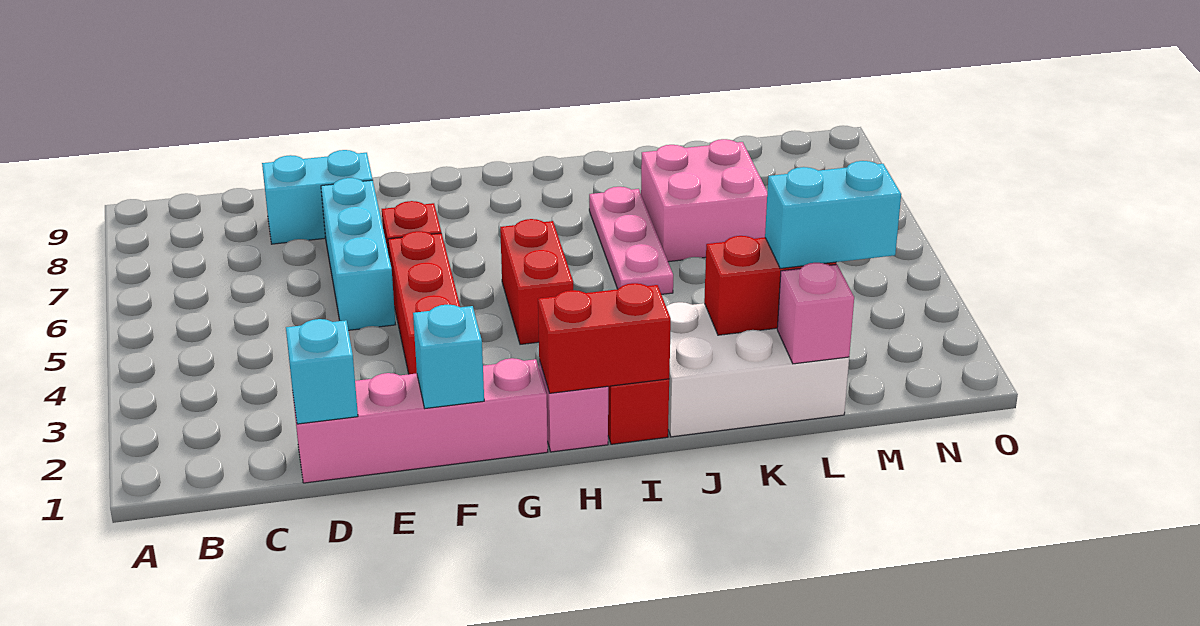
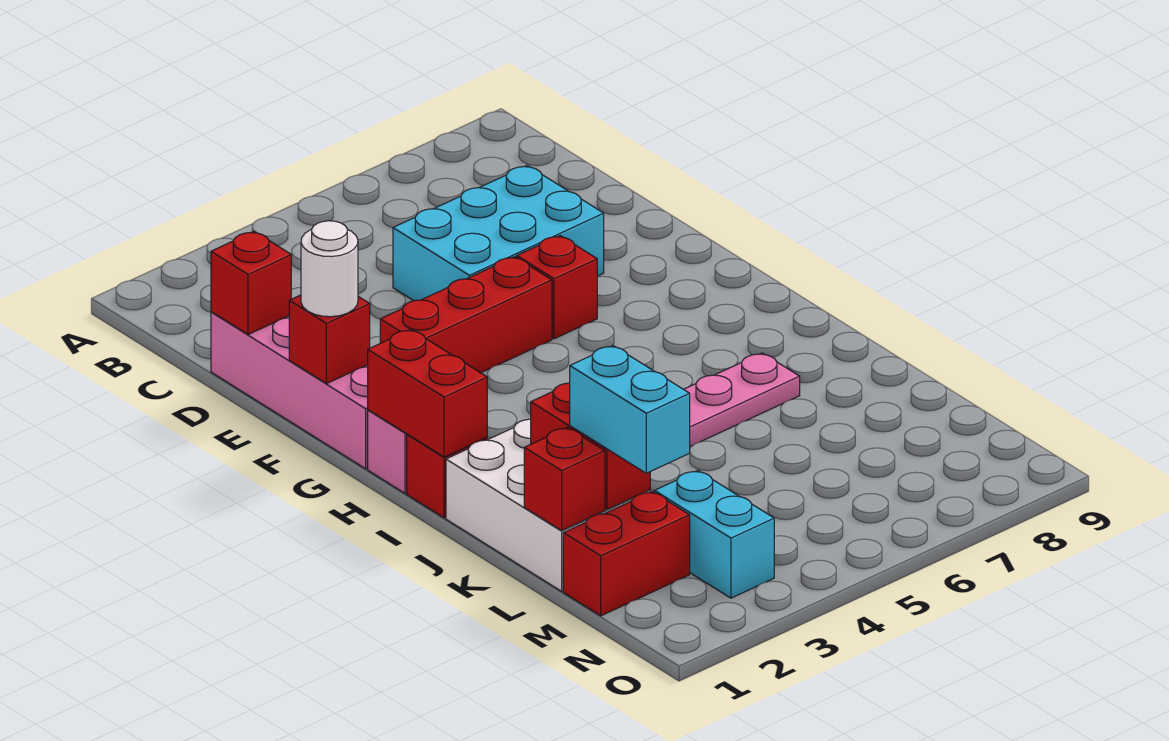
cyan brick D1 level 2 -> red brick D1 level 2
cyan brick D8:E8 level 1 -> cyan brick M3:N3 level 1
cyan brick E5:E7 level 1 -> cyan brick D5:E7 level 1
cyan brick F1 level 2 -> red brick F1 level 2
none -> white round brick F1 level 3
red brick H4:H5 level 1 -> red brick M1:M2 level 1
pink brick K6:L7 level 1 -> none
pink brick L1 level 2 -> red brick L1 level 2

